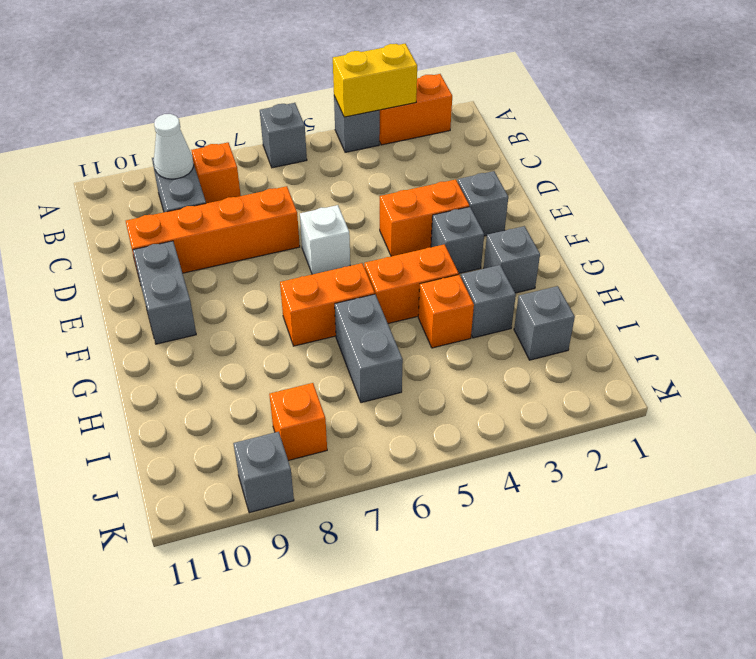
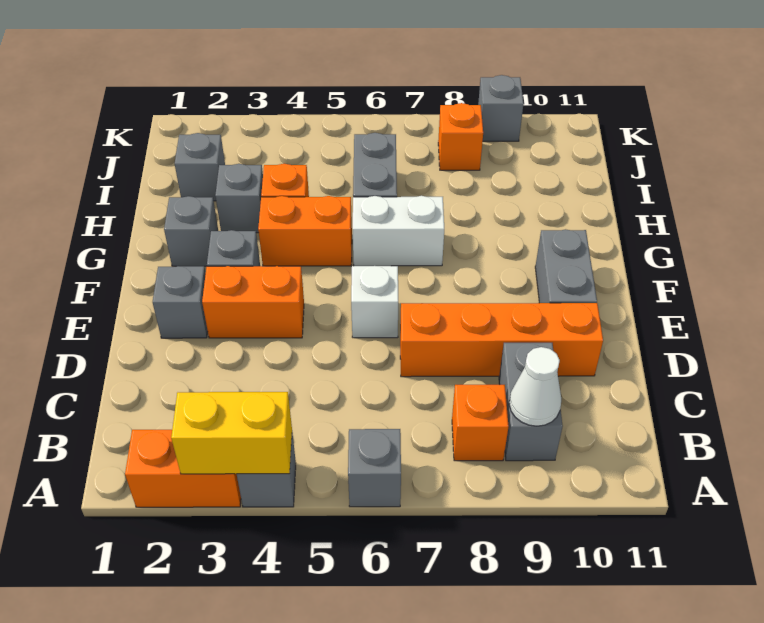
orange brick G6:G7 level 1 -> white brick G6:G7 level 1

